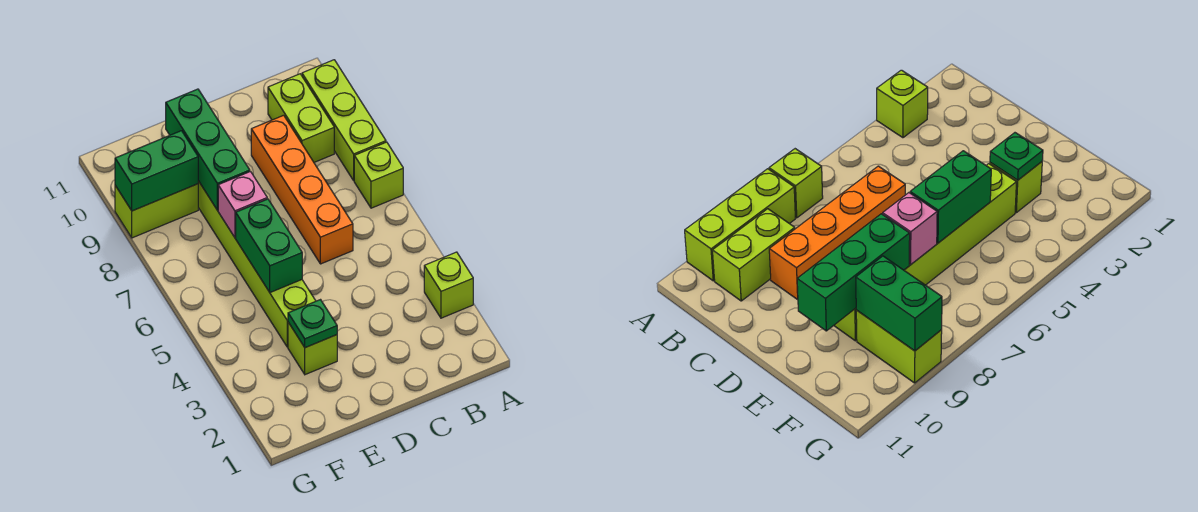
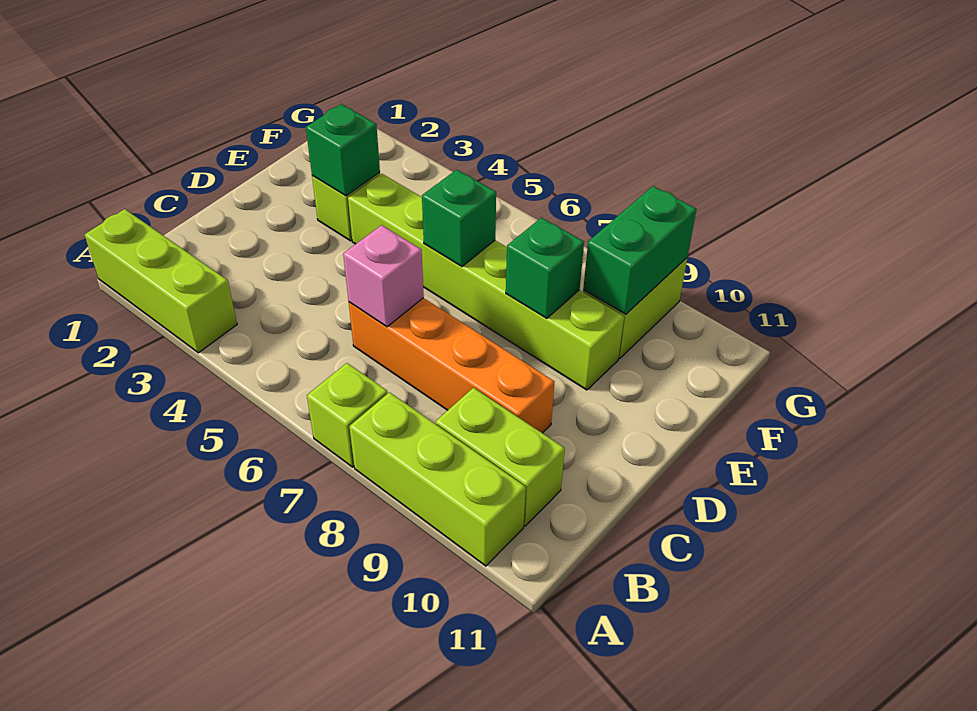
lime brick A3 level 1 -> lime brick A1:A3 level 1
green plate E3 level 2 -> green brick E3 level 2
green brick E5:E6 level 2 -> green brick E6 level 2
pink brick E7 level 2 -> pink brick C6 level 2
green brick E8:E10 level 2 -> green brick E8 level 2

